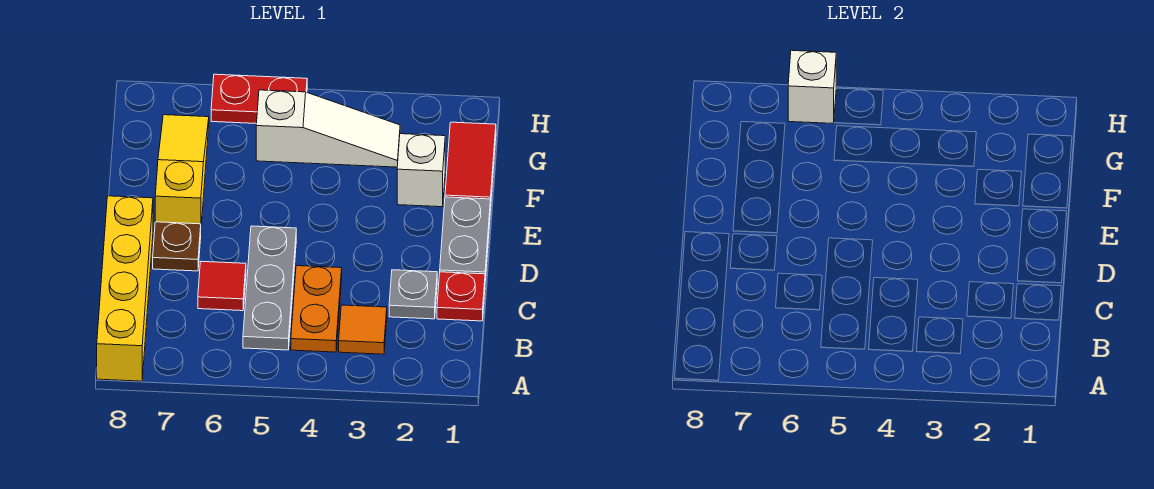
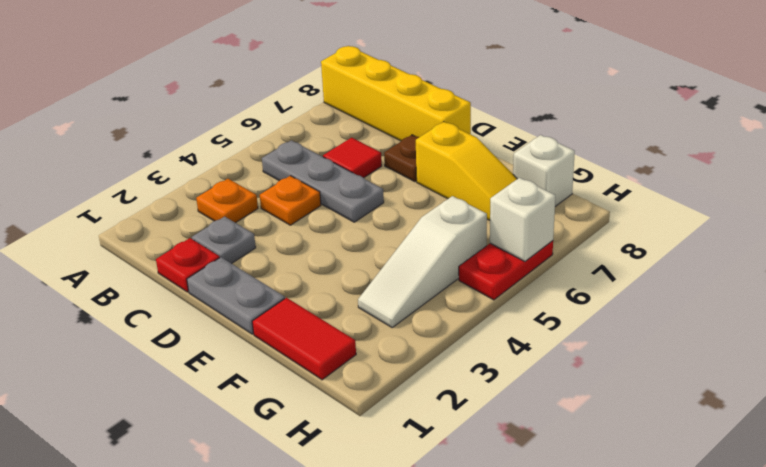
orange tile B3 level 1 -> orange plate B3 level 1
orange plate B4:C4 level 1 -> orange plate C4 level 1
white brick F2 level 1 -> white brick G8 level 1

